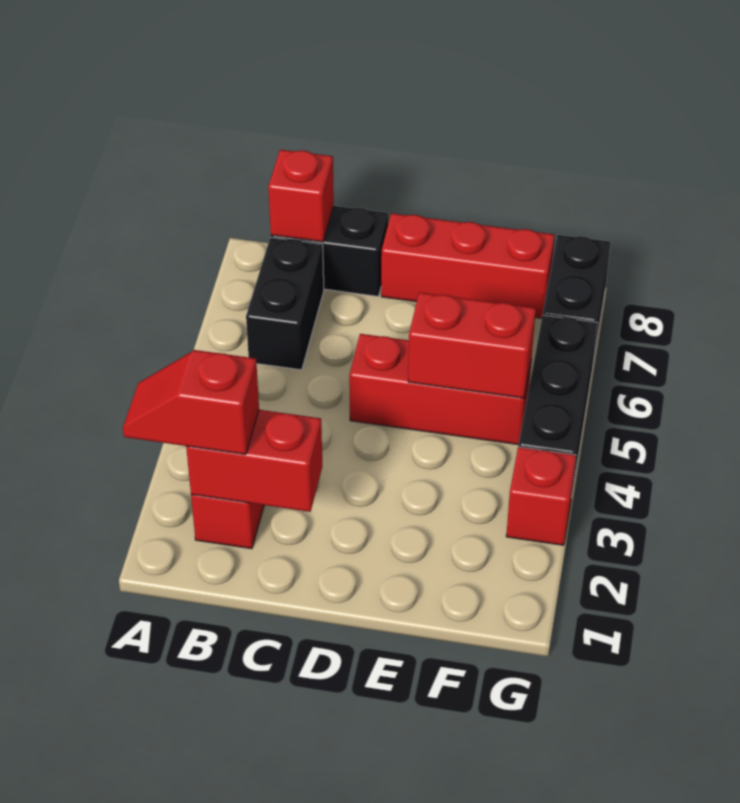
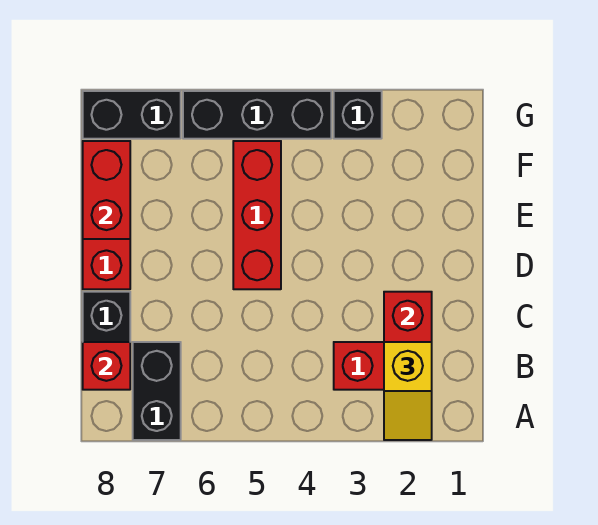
red slope A2:B2 level 3 top B -> yellow slope A2:B2 level 3 top B
black brick B6:B7 level 1 -> black brick A7:B7 level 1
red brick E5:F5 level 2 -> red brick E8:F8 level 2
red brick G3 level 1 -> black brick G3 level 1

